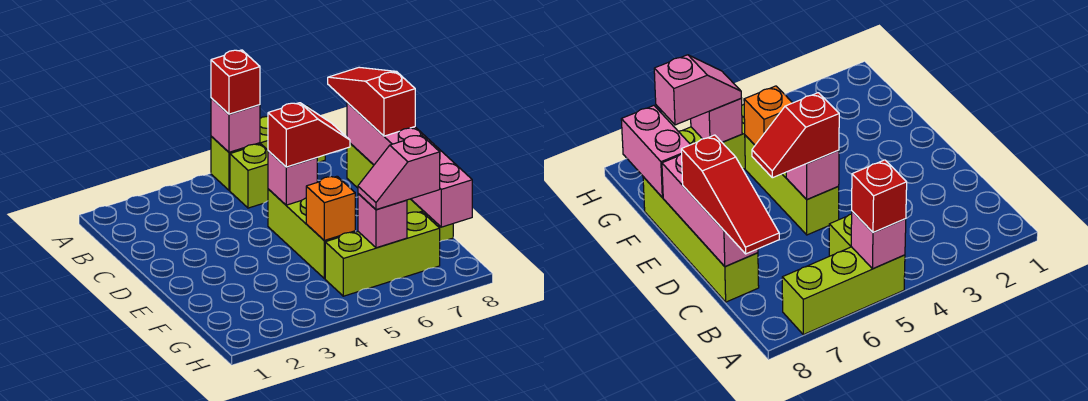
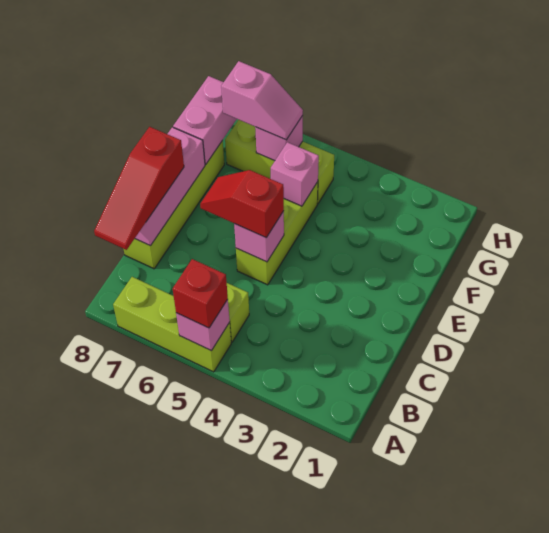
orange brick F5 level 2 -> pink brick F5 level 2

